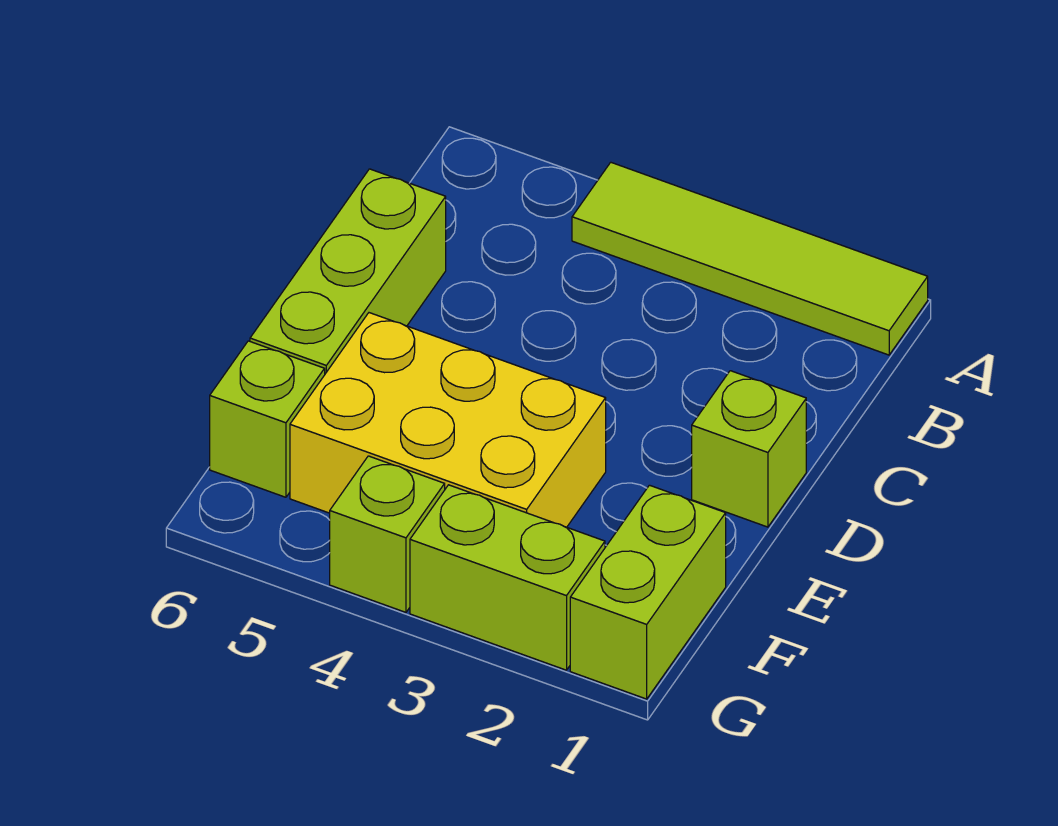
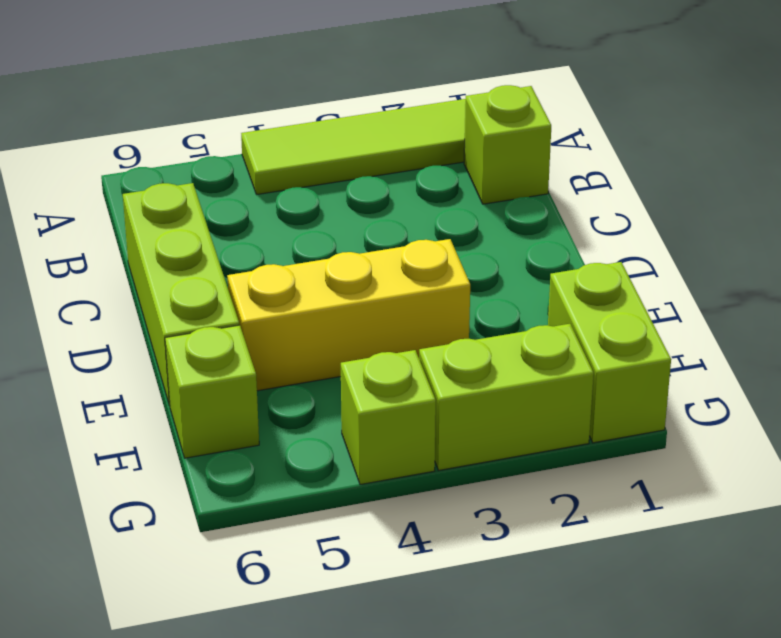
lime brick D1 level 1 -> lime brick B1 level 1
yellow brick E3:F5 level 1 -> yellow brick E3:E5 level 1

